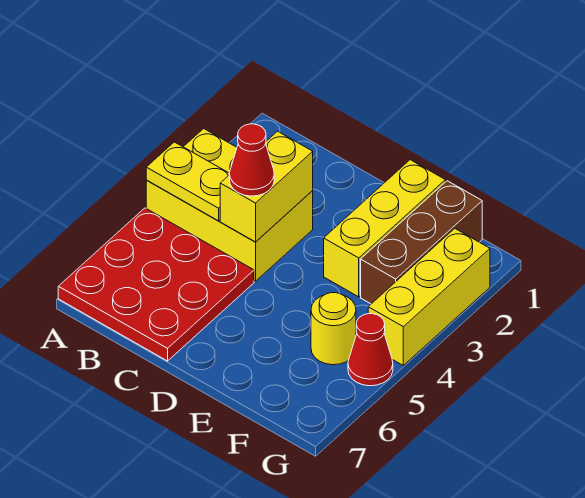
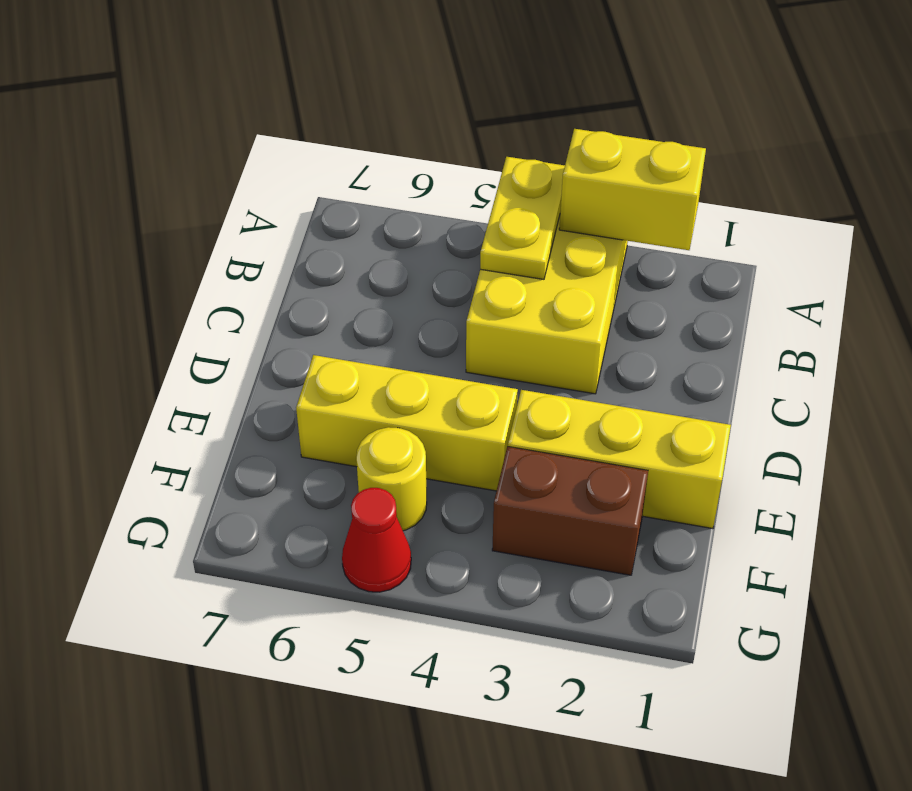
red plate A5:C7 level 1 -> none
yellow brick C3:C4 level 2 -> yellow brick A2:A3 level 2
red cone C4 level 3 -> none
brown brick F1:F3 level 1 -> brown brick F2:F3 level 1
yellow brick G2:G4 level 1 -> yellow brick E4:E6 level 1

